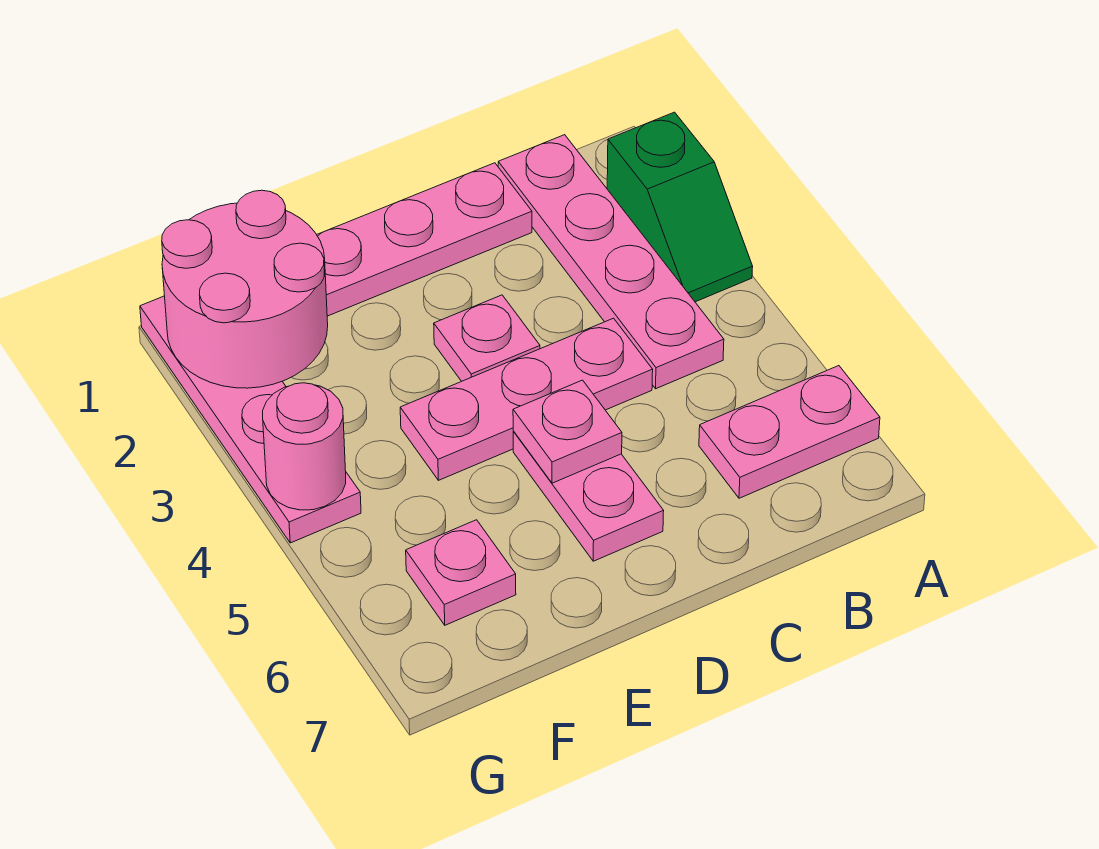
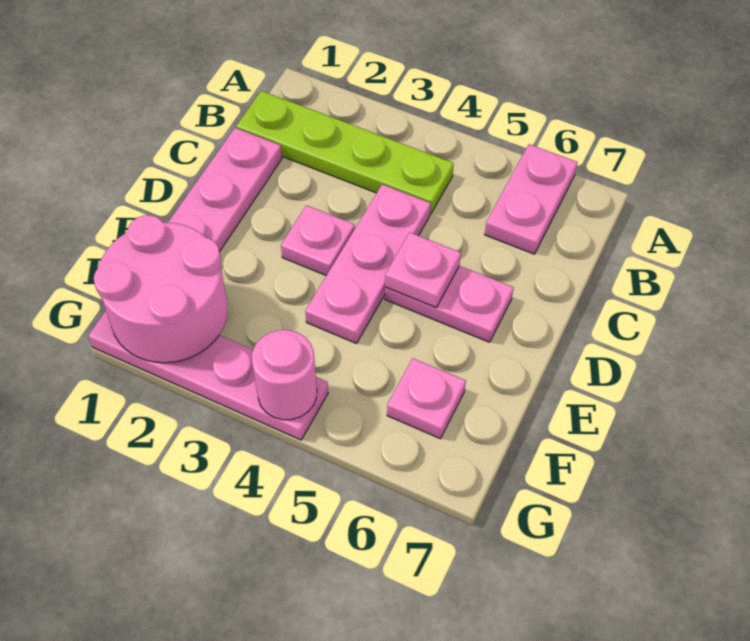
green slope A2:A3 level 1 top 2 -> none
pink plate B1:B4 level 1 -> lime plate B1:B4 level 1

